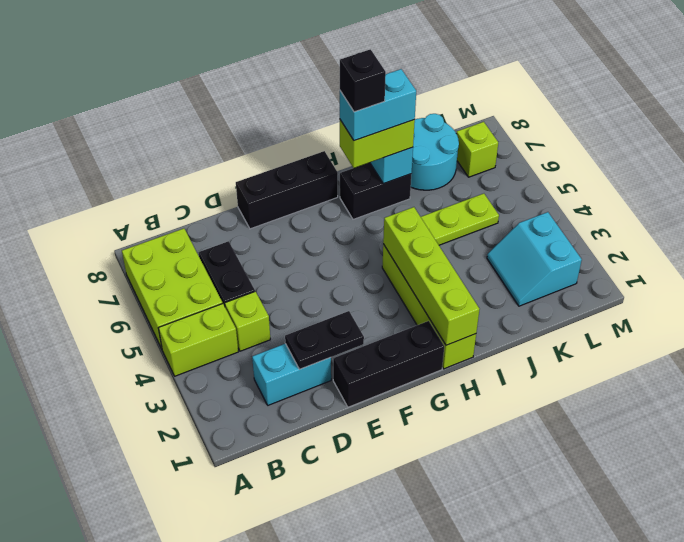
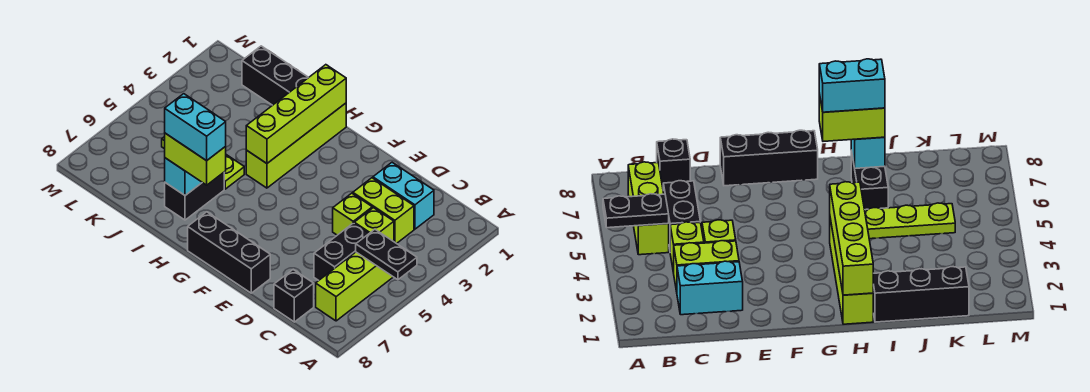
lime brick A4:B4 level 1 -> lime brick C3:D3 level 1
lime brick A5:B7 level 1 -> lime brick B5:B7 level 1
black plate D2:E2 level 2 -> black plate A5:B5 level 2
black brick E1:G1 level 1 -> black brick I1:K1 level 1
black brick H7:I7 level 1 -> black brick I6:I7 level 1
black brick H7 level 5 -> black brick C8 level 1
cyan round brick J7:K8 level 1 -> none
cyan slope K2:L3 level 1 top L -> none
lime brick L7 level 1 -> lime brick D4 level 1

